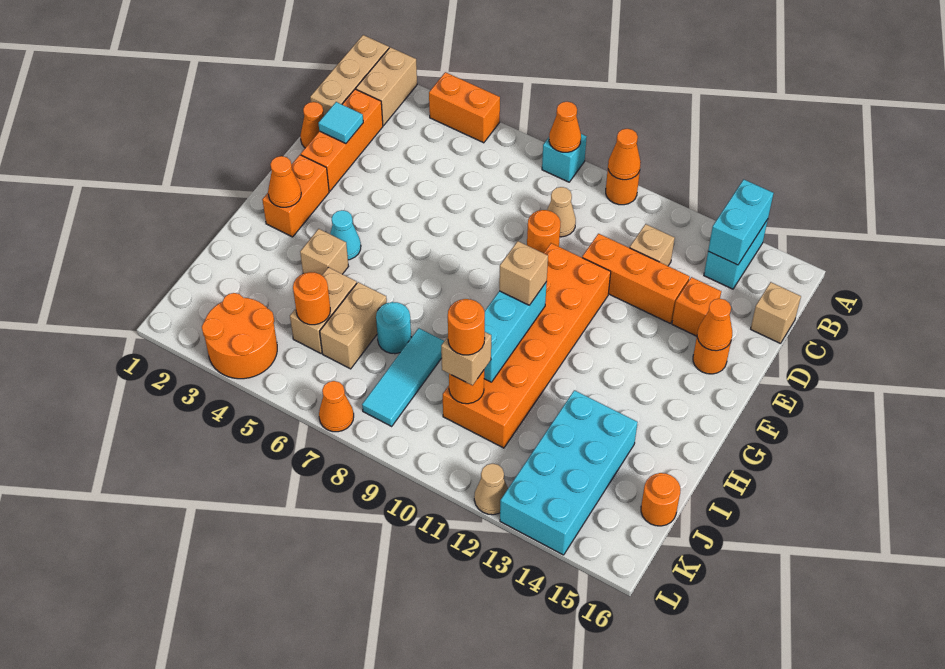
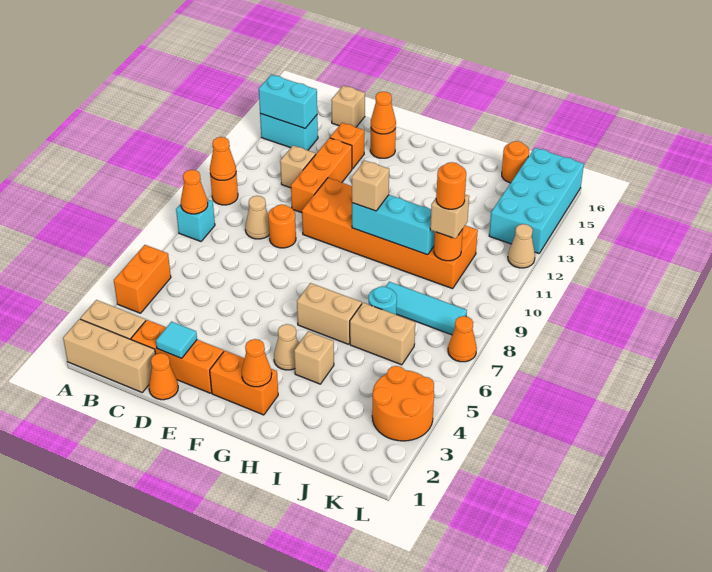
cyan cone G4 level 1 -> tan cone G4 level 1
tan brick I5:J5 level 1 -> tan brick G6:H6 level 1
cyan brick I13:L14 level 1 -> cyan brick K13:L16 level 1
orange round brick J5 level 2 -> none

